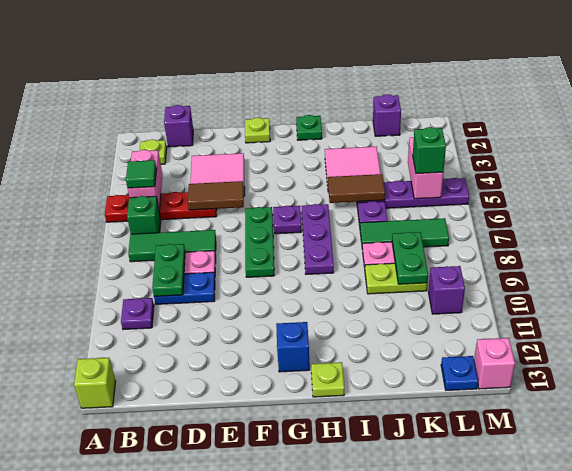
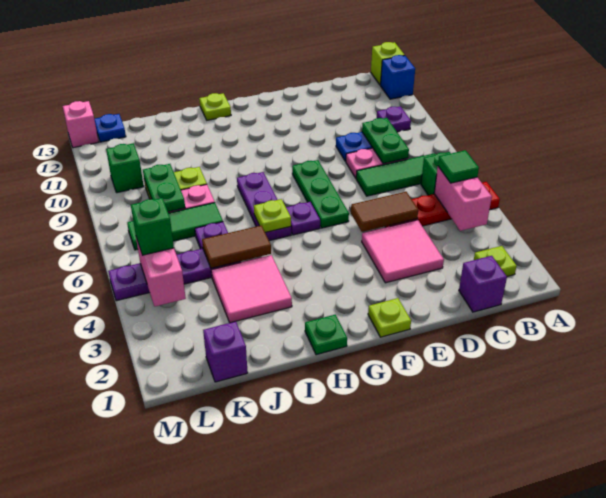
blue brick G12 level 1 -> blue brick A12 level 1
none -> lime plate H6 level 2
purple brick L10 level 1 -> green brick L10 level 1

